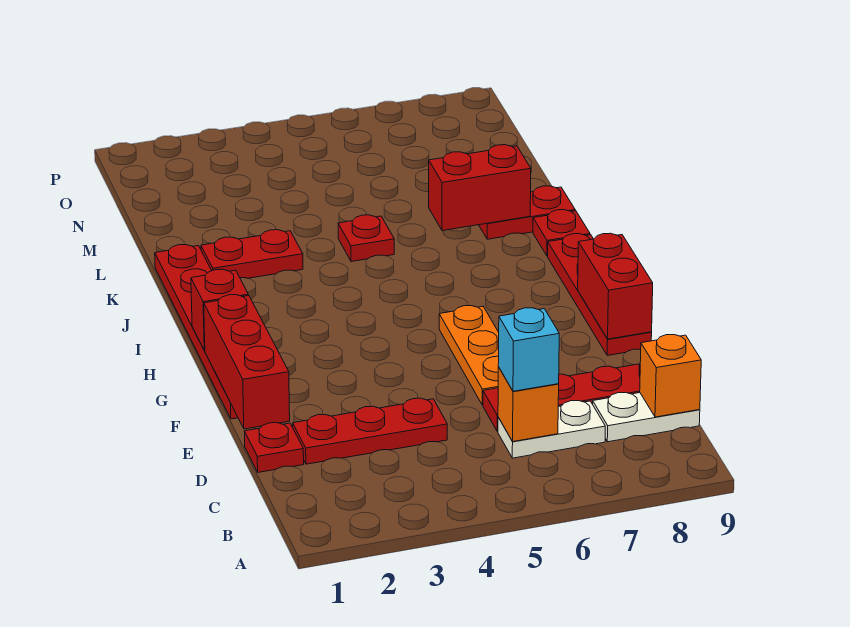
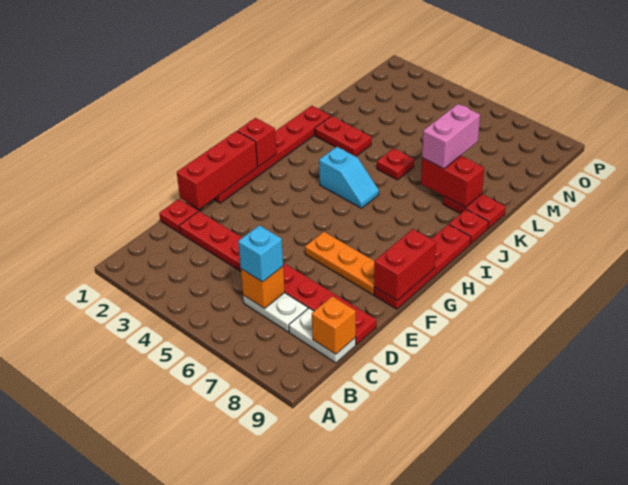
orange plate E6:G6 level 1 -> orange plate F6:F8 level 1
none -> cyan slope I4:I5 level 1 top 4
none -> pink brick K7:L7 level 3

